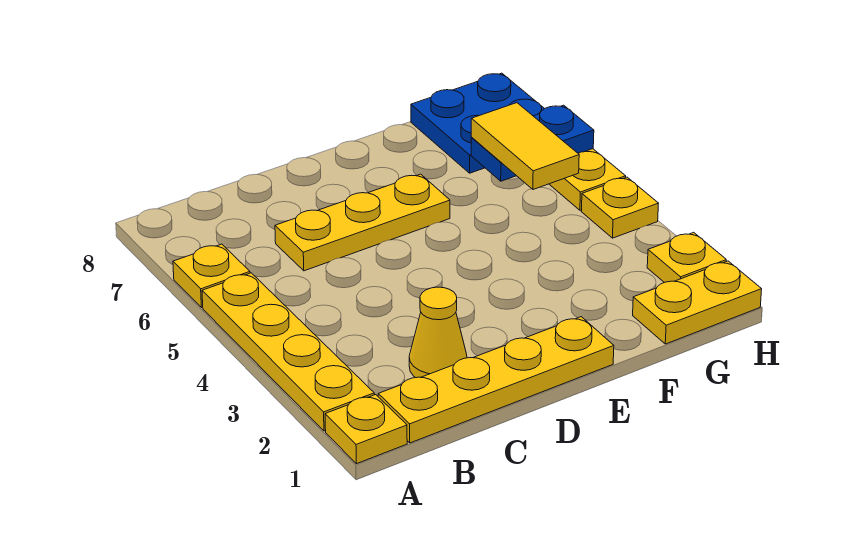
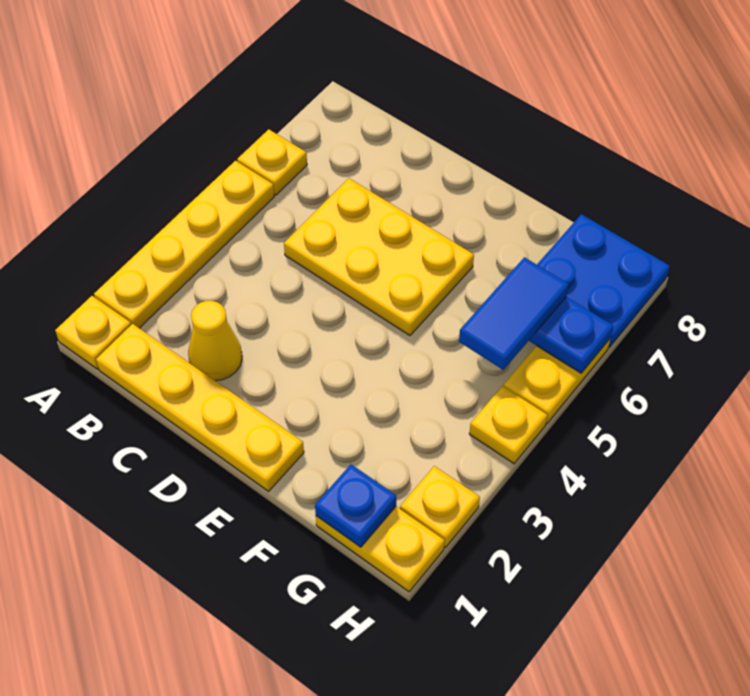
yellow plate C6:E6 level 1 -> yellow plate C5:E6 level 1
none -> blue plate G1 level 2
yellow tile G5:G6 level 3 -> blue tile G5:G6 level 3

